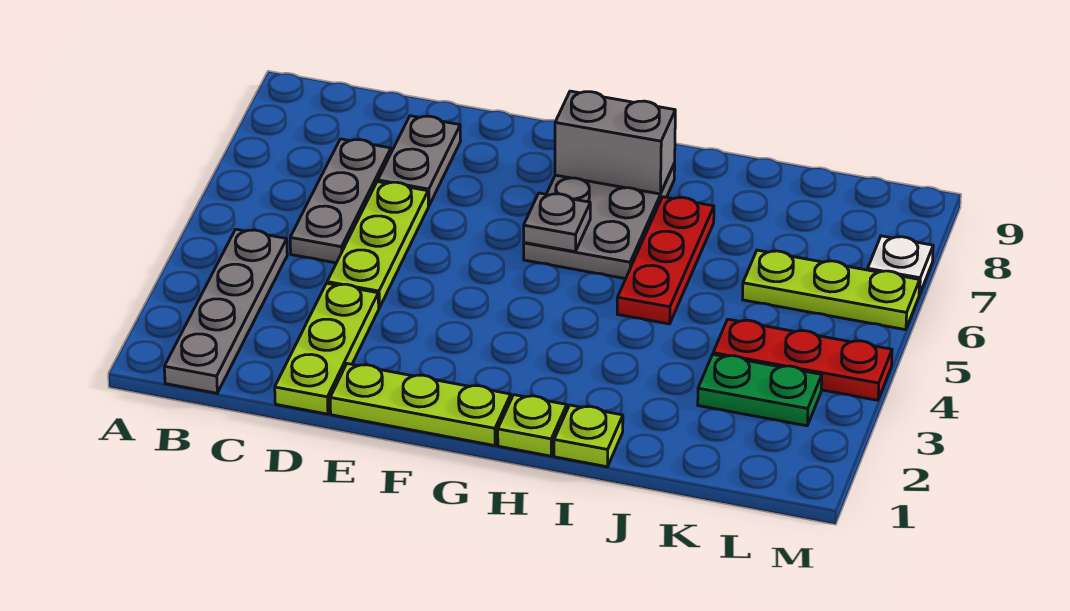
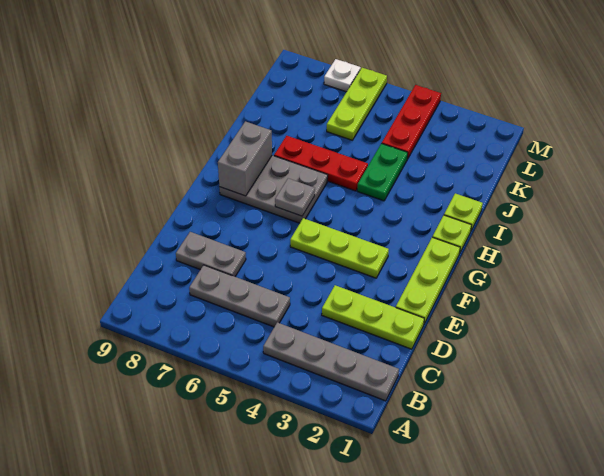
lime plate D4:D6 level 1 -> lime plate F3:F5 level 1
green plate K3:L3 level 1 -> green plate I4:J4 level 1

